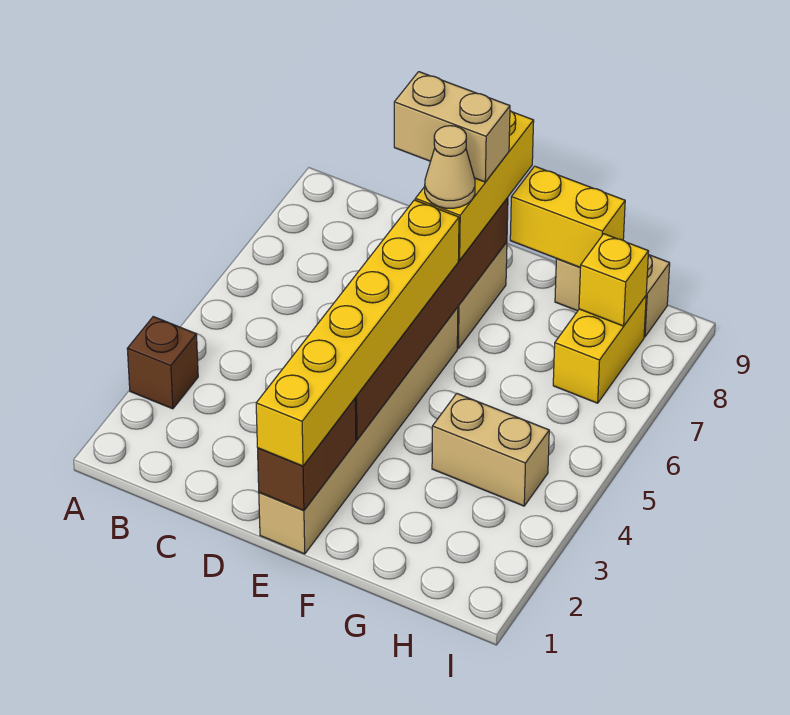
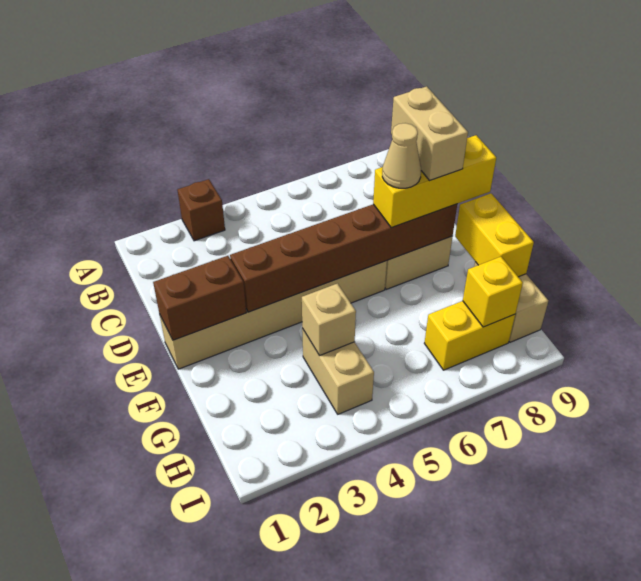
yellow brick E1:E6 level 3 -> none
none -> tan brick G4 level 2

